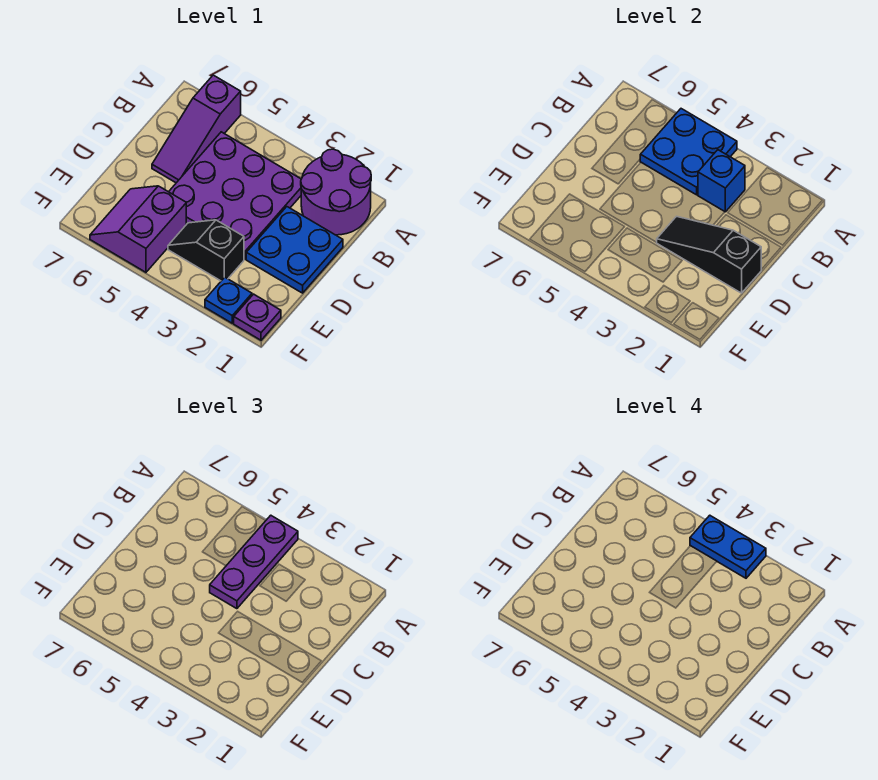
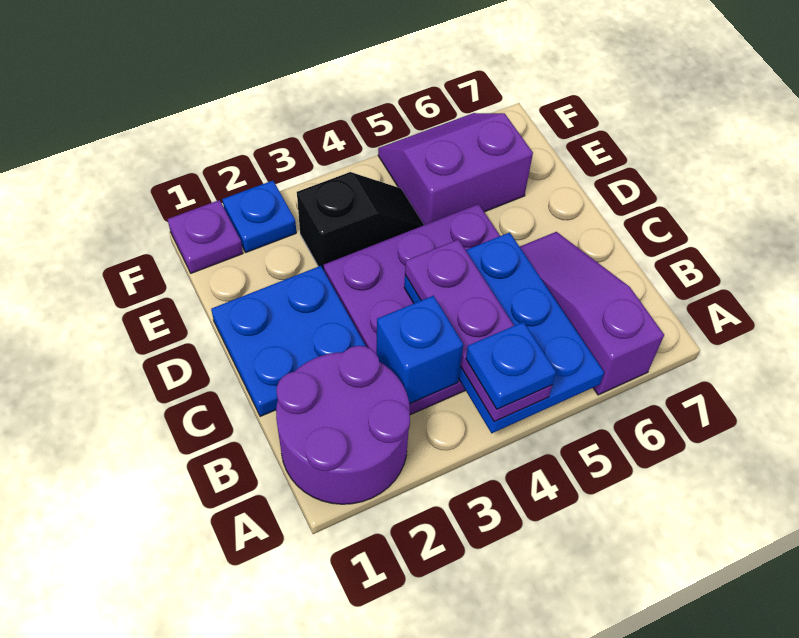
blue plate A3:A4 level 4 -> blue plate A4 level 4
blue plate A4:B5 level 2 -> blue plate A4:C5 level 2
black slope D1:D3 level 2 top 1 -> none
purple slope E5:F6 level 1 top 5 -> purple slope E5:F6 level 1 top E

